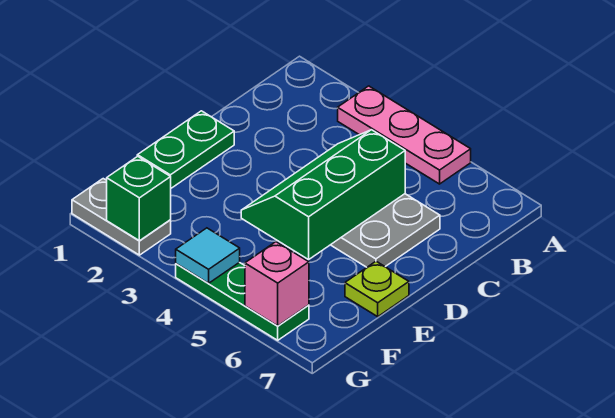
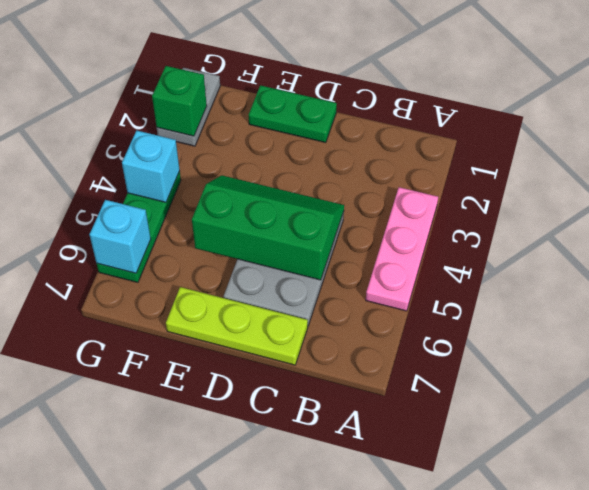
lime plate E7 level 1 -> lime plate C7:E7 level 1
cyan tile G4 level 2 -> cyan brick G4 level 2
pink brick G6 level 2 -> cyan brick G6 level 2

